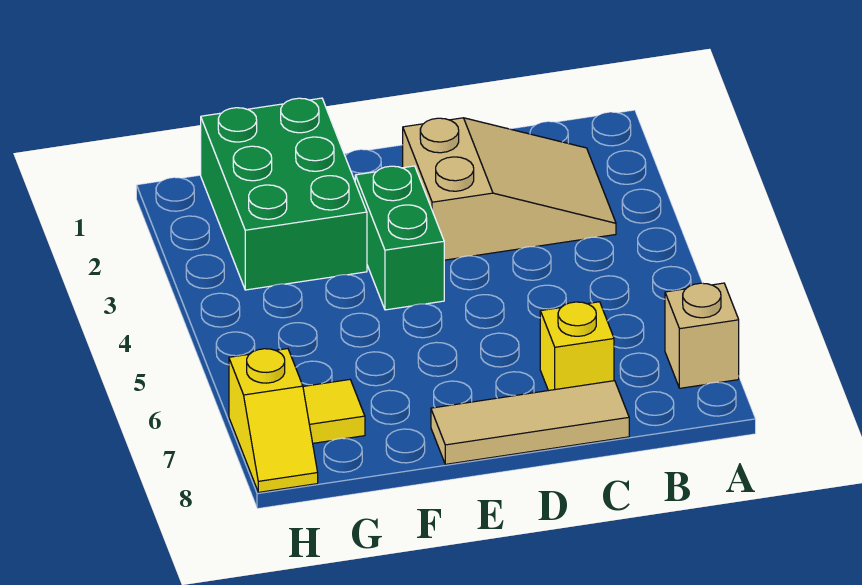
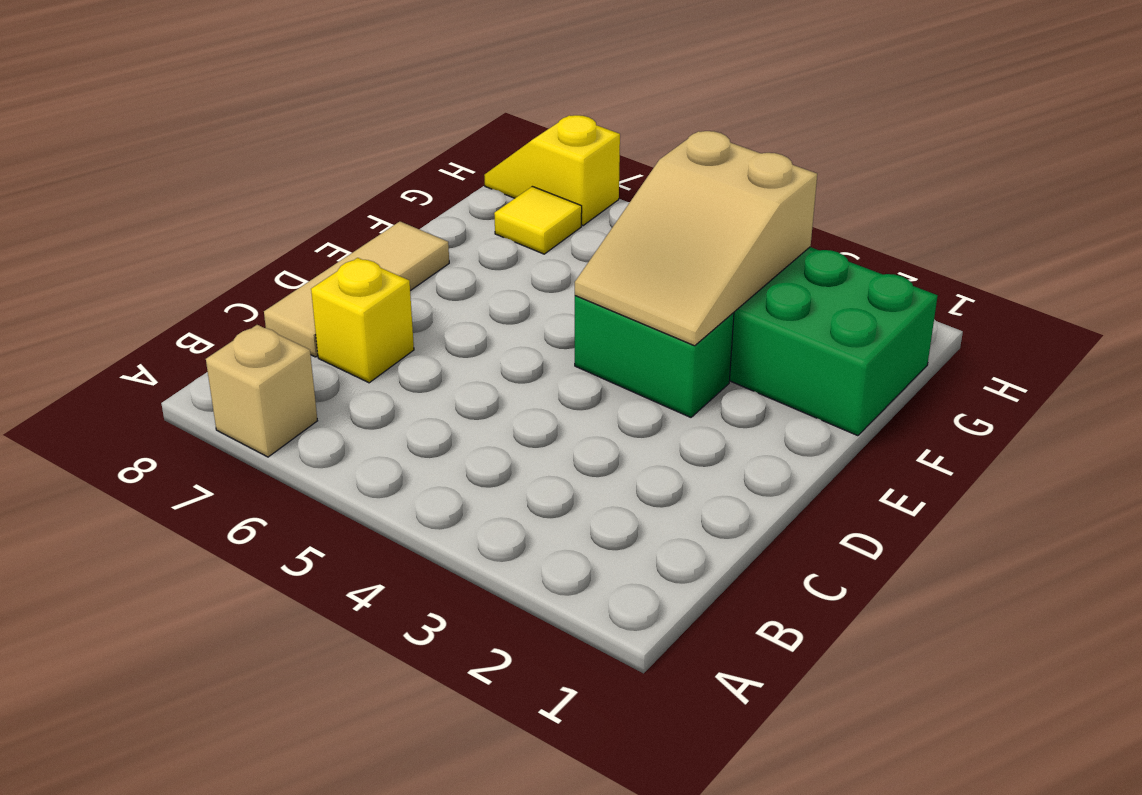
tan slope B2:D3 level 1 top D -> tan slope E3:G4 level 2 top G

